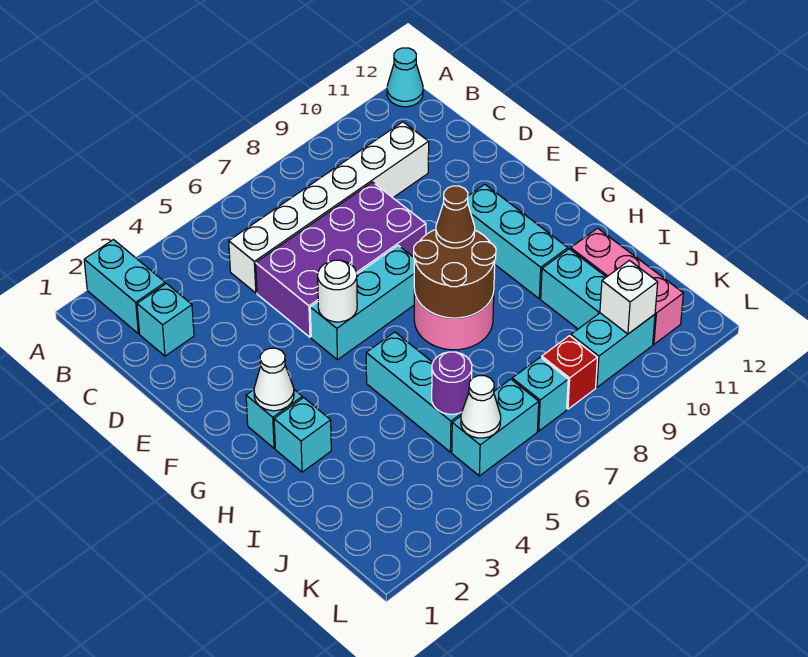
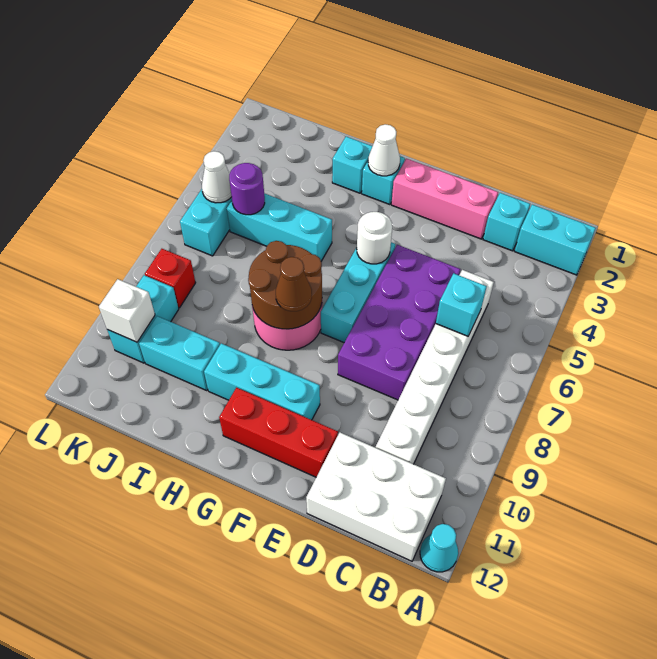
none -> white brick B11:D12 level 1
none -> red brick E11:G11 level 1
pink brick I11:K11 level 1 -> pink brick D2:F2 level 1
cyan brick K7 level 1 -> cyan brick C6 level 2

